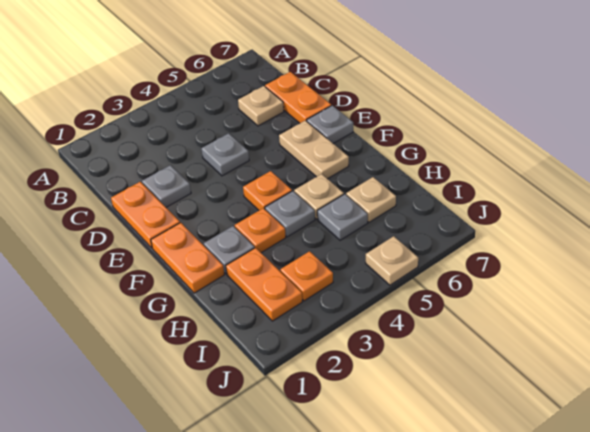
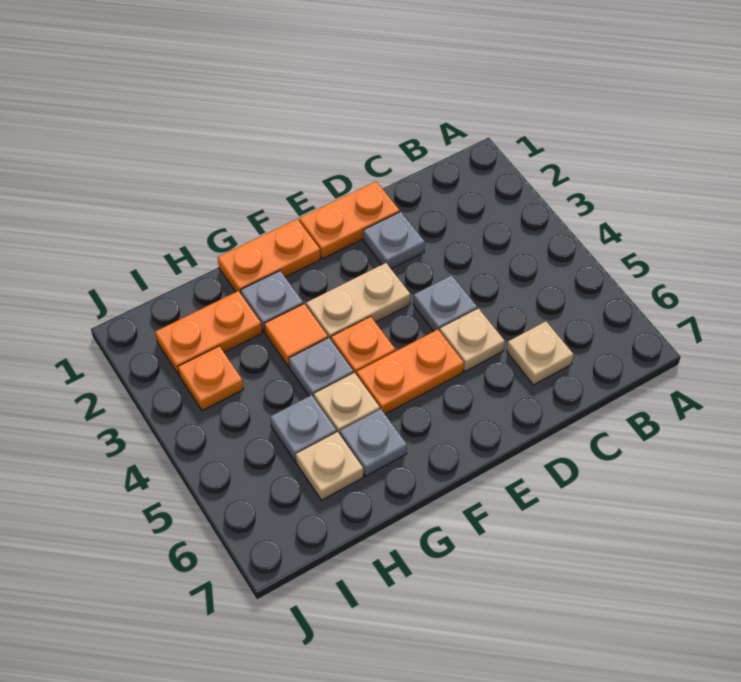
orange plate C7:D7 level 1 -> orange plate E5:F5 level 1
tan plate E6:F6 level 1 -> tan plate E3:F3 level 1
grey plate E7 level 1 -> grey plate G6 level 1
orange plate G3 level 1 -> orange tile G3 level 1
tan plate J5 level 1 -> tan plate D5 level 1

